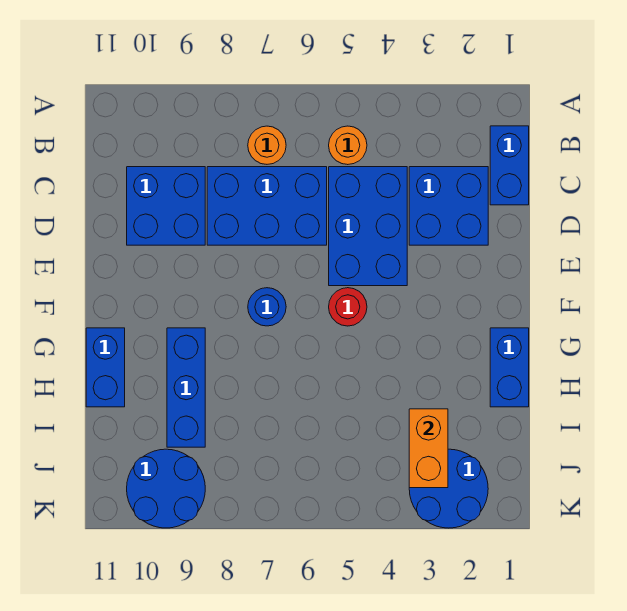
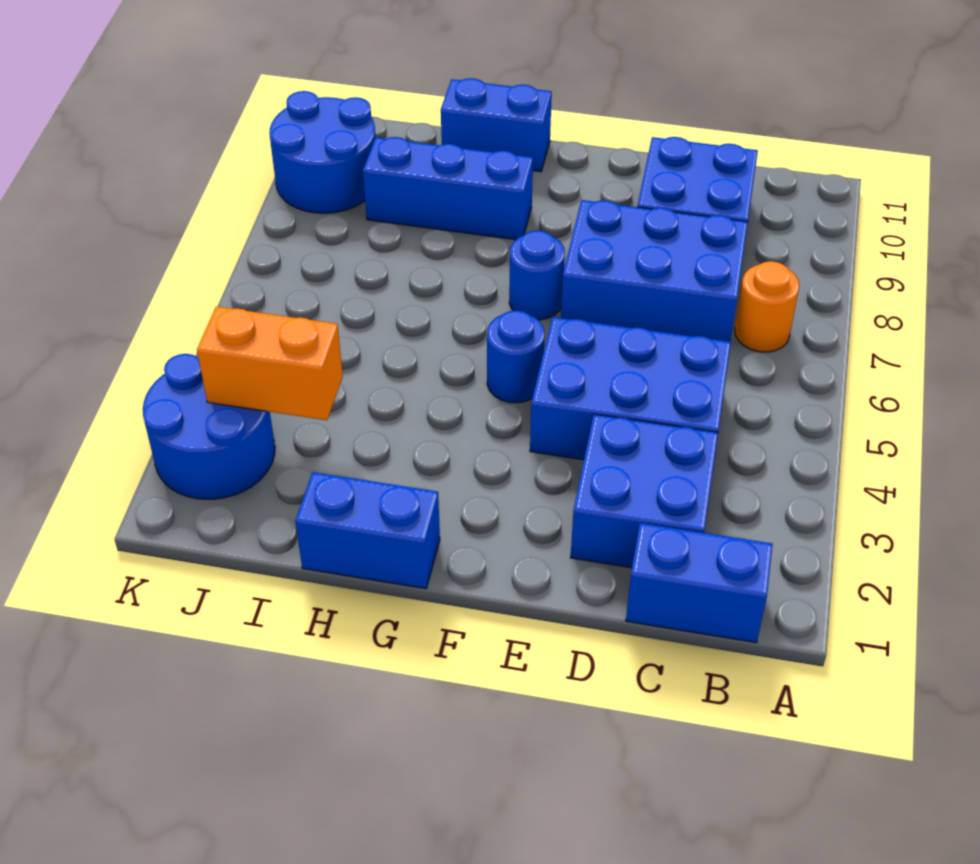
orange round brick B5 level 1 -> none
blue brick C6:D8 level 1 -> blue brick C7:E8 level 1
red round brick F5 level 1 -> blue round brick F5 level 1

